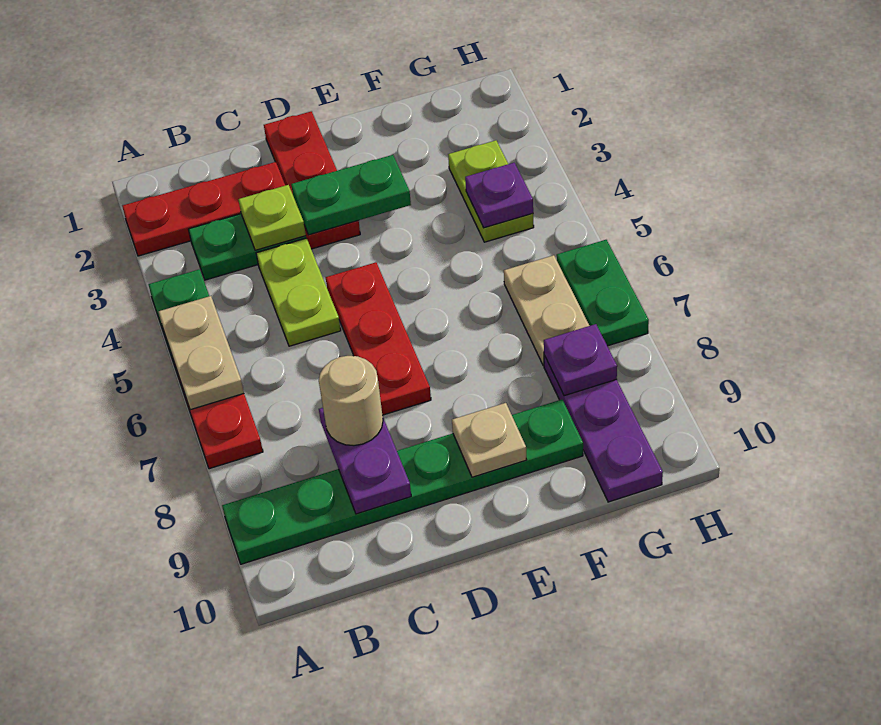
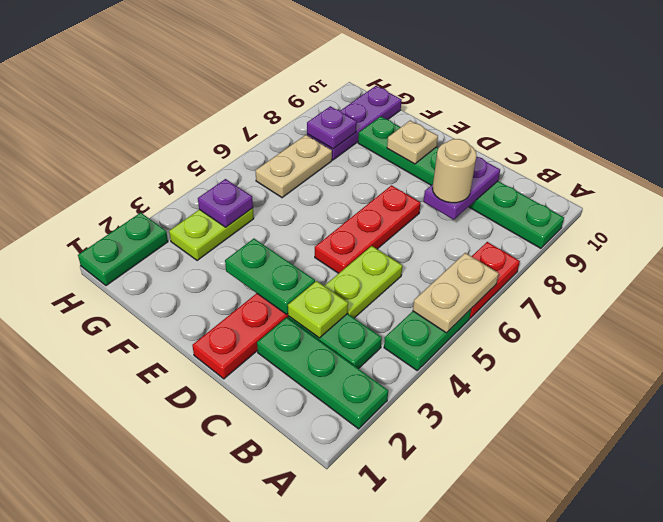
red plate A2:C2 level 1 -> green plate A2:C2 level 1
green plate H6:H7 level 1 -> green plate H1:H2 level 1

